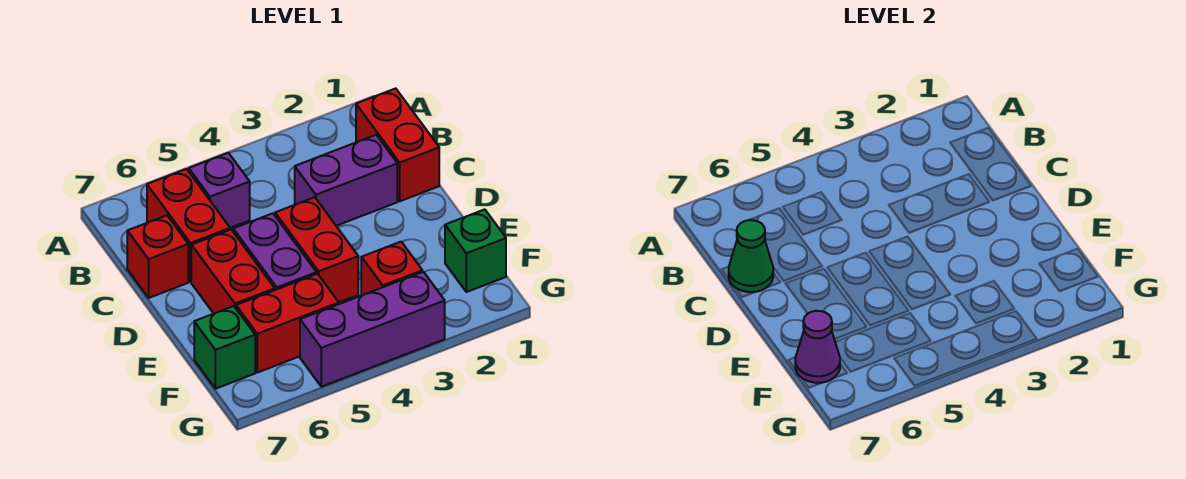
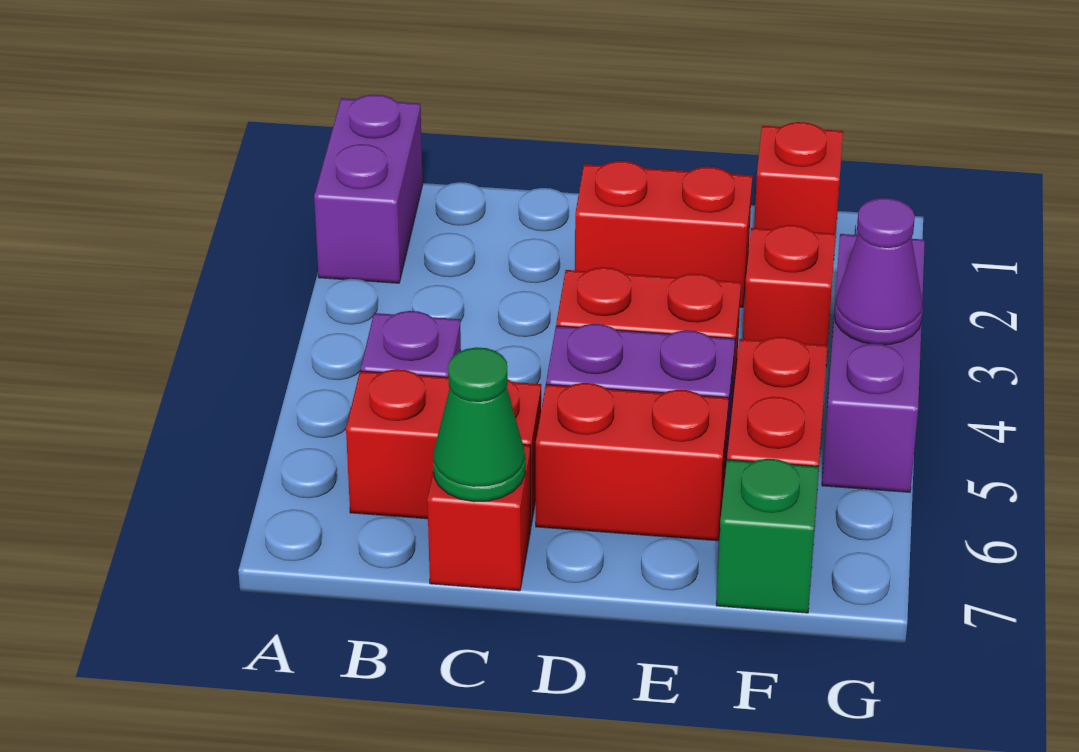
red brick B1:C1 level 1 -> red brick D2:E2 level 1
purple brick C2:C3 level 1 -> purple brick A1:A2 level 1
green brick F1 level 1 -> red brick F1 level 1
purple cone F7 level 2 -> purple cone G4 level 2

